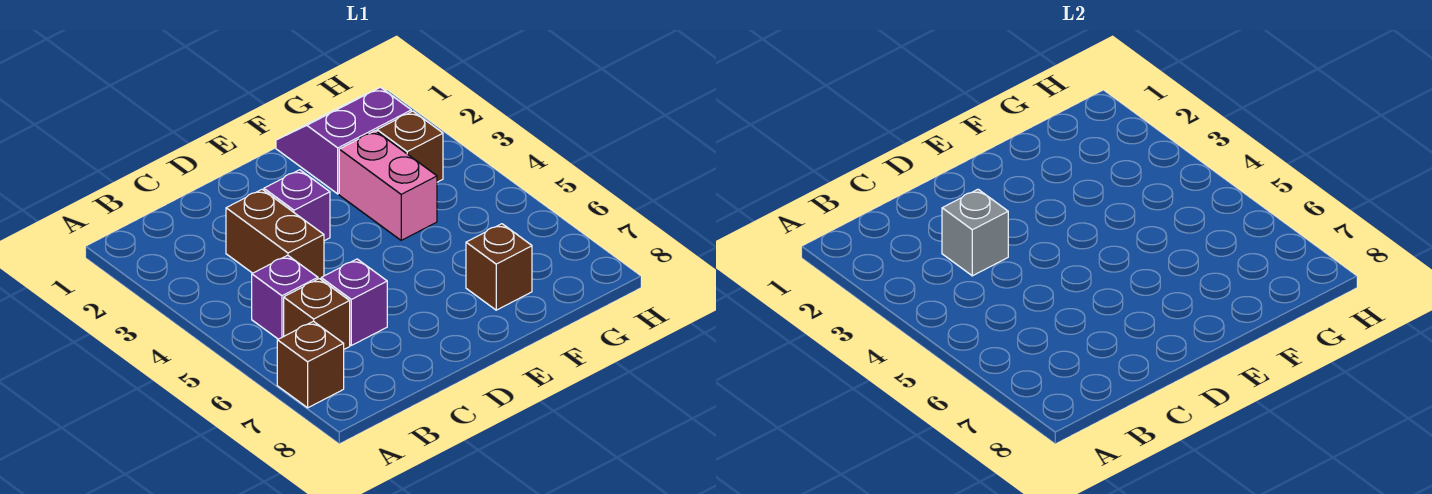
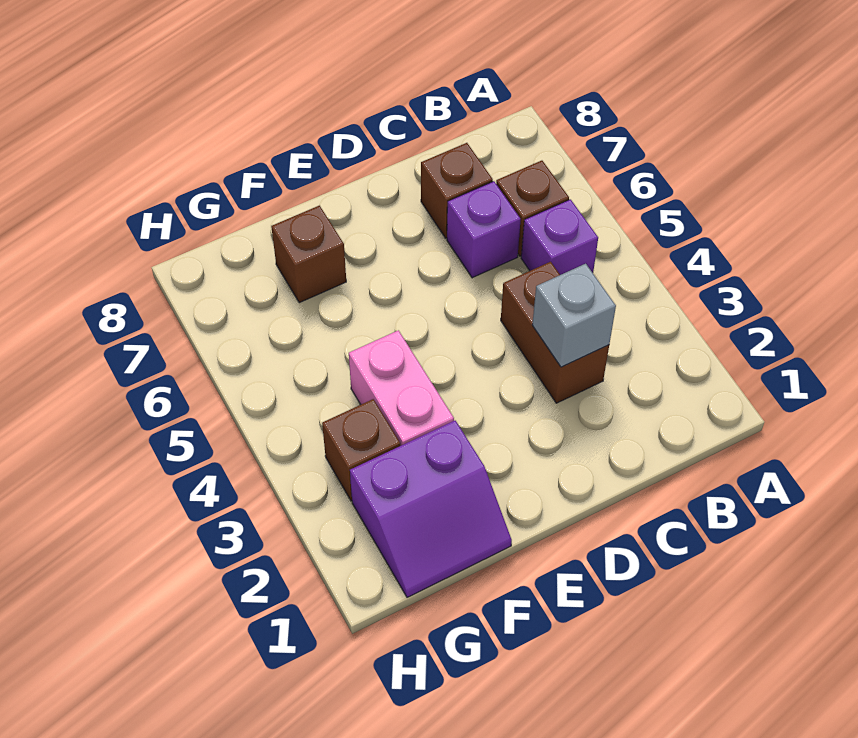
brown brick A7 level 1 -> brown brick C7 level 1
purple brick D3 level 1 -> none

